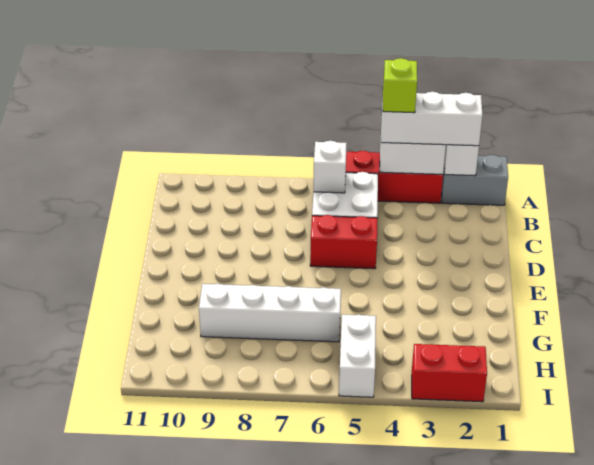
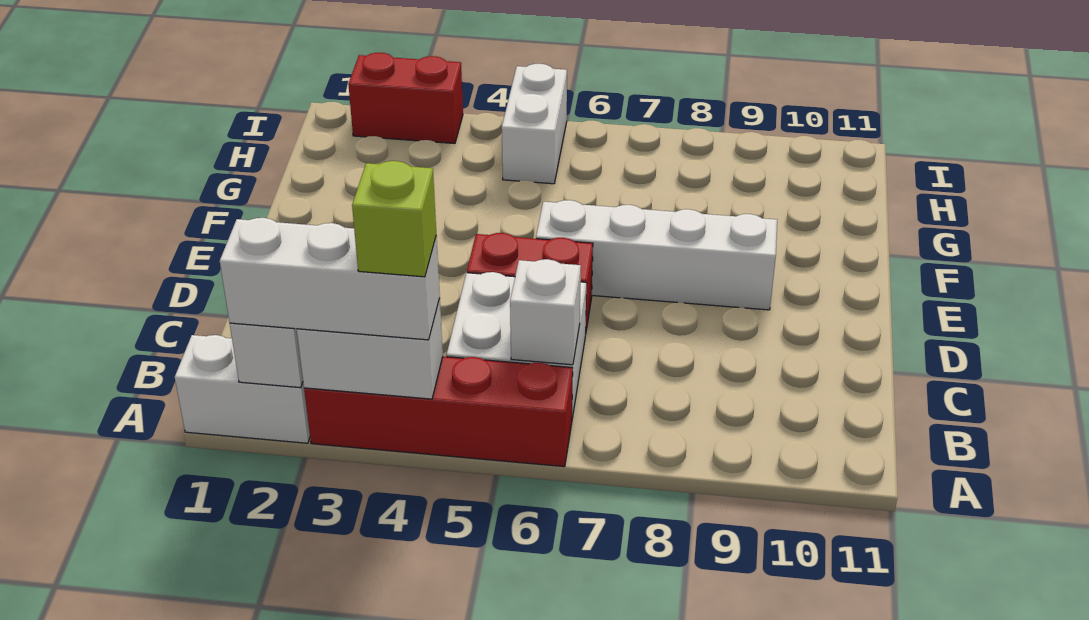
grey brick A1:A2 level 1 -> white brick A1:A2 level 1
white brick G6:G9 level 1 -> white brick E6:E9 level 1

